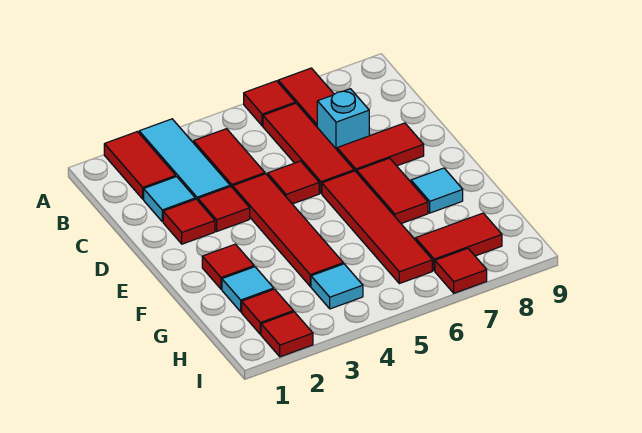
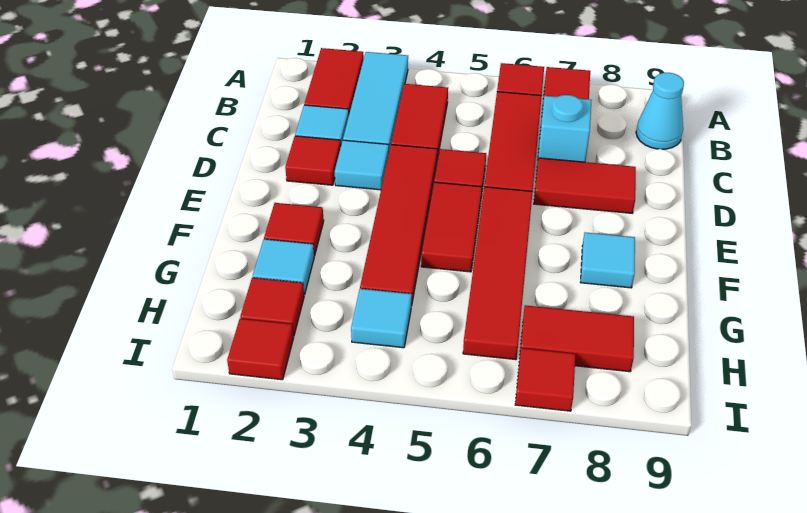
none -> cyan cone B9 level 1
red tile D3 level 1 -> cyan tile D3 level 1
red tile E7:F7 level 1 -> red tile E5:F5 level 1

